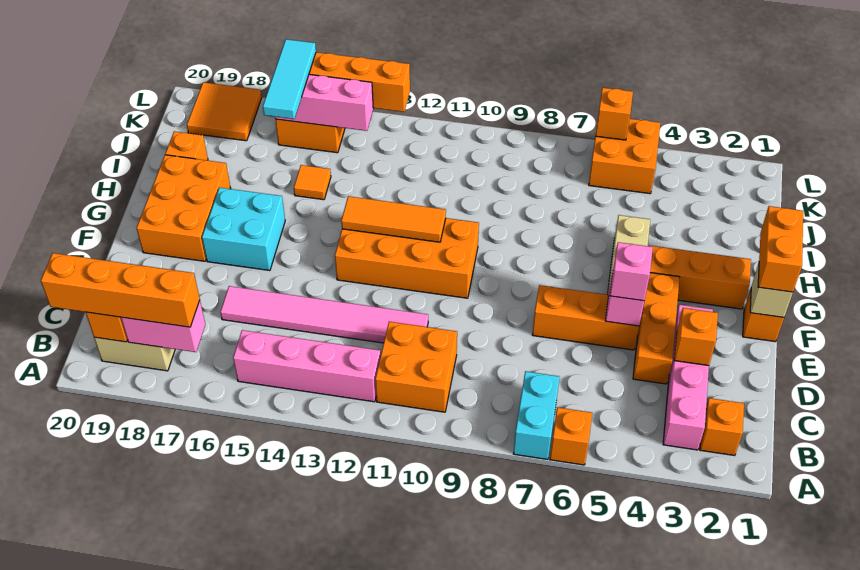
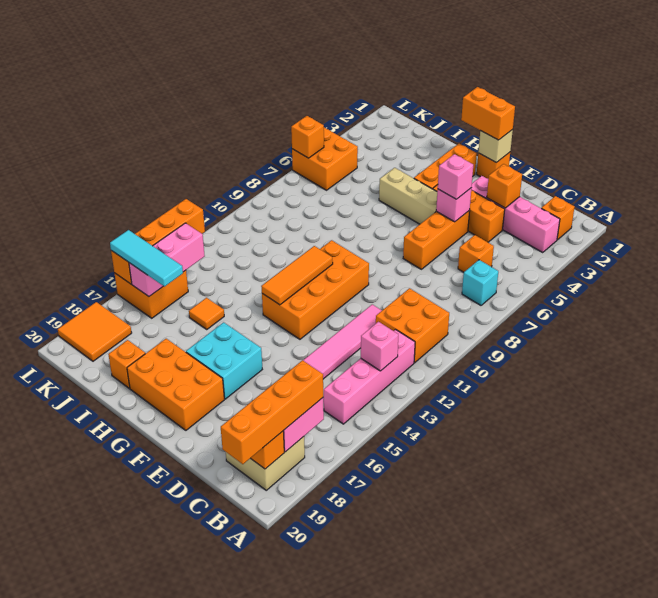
orange brick A6 level 1 -> orange brick C6 level 1
cyan brick A7:B7 level 1 -> cyan brick B7 level 1
none -> pink brick B13 level 2

